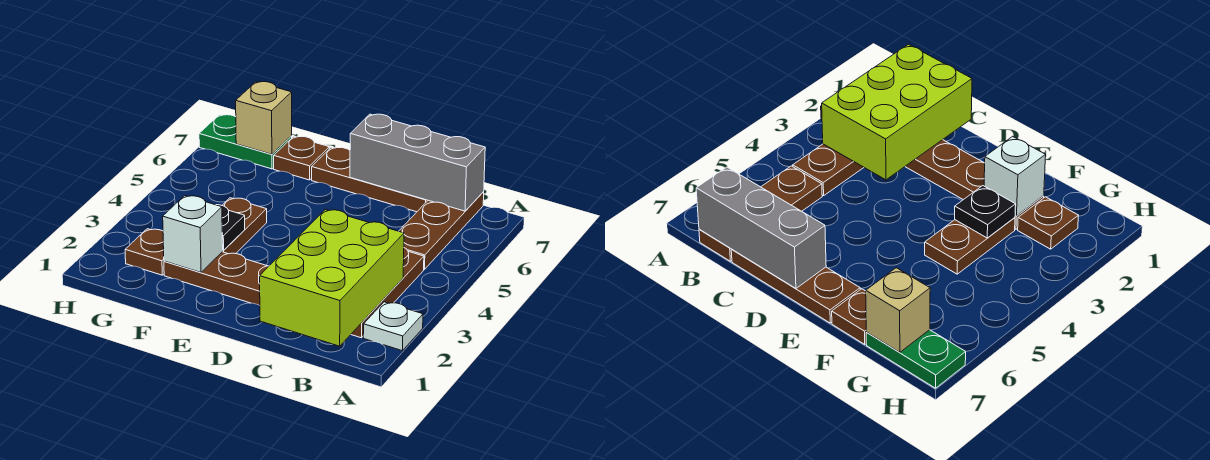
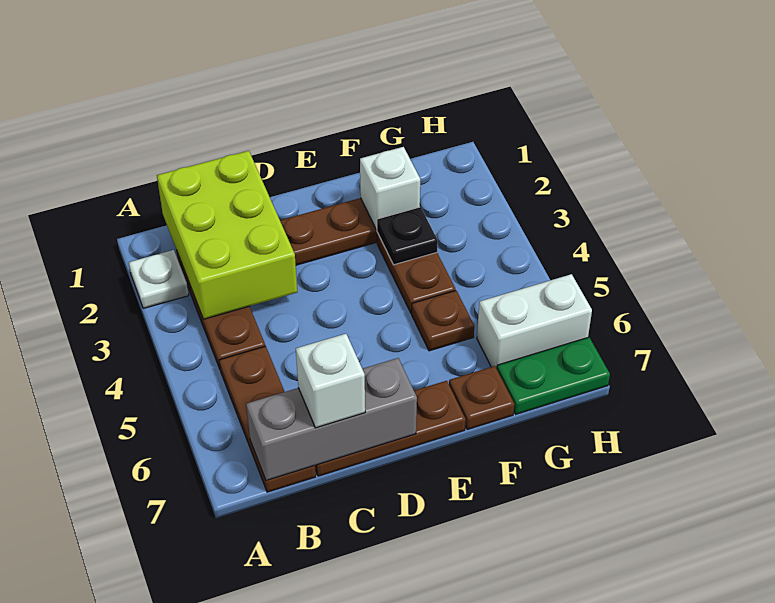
none -> white brick C7 level 3
brown plate G2 level 1 -> brown plate F5 level 1
none -> white brick G6:H6 level 1
tan brick G7 level 2 -> none

